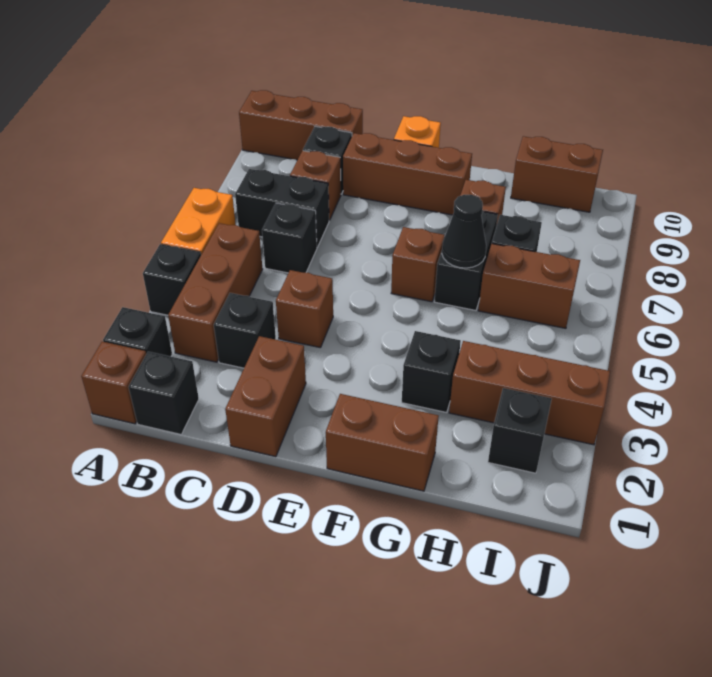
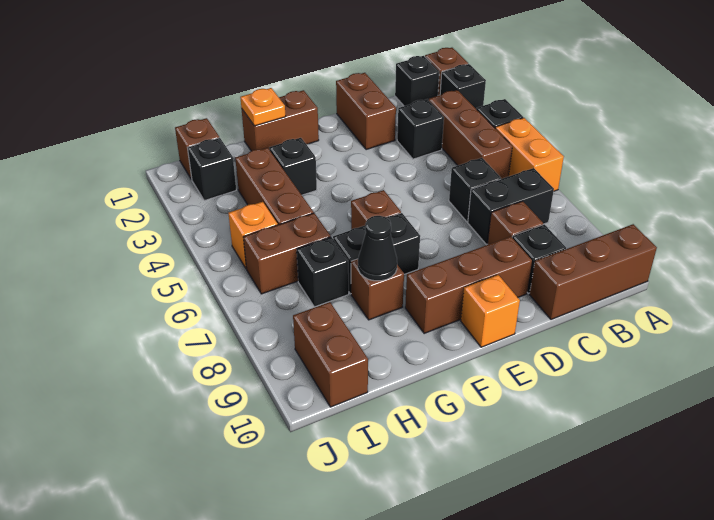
brown brick D4 level 1 -> brown brick I1 level 1
none -> orange plate G1 level 2
black brick G6:G7 level 1 -> black brick F7:G7 level 1
black cone G6 level 2 -> black cone G8 level 2
brown brick H3:J3 level 1 -> brown brick H3:H5 level 1
brown brick H10:I10 level 1 -> brown brick I9:I10 level 1
none -> orange brick I5 level 1

